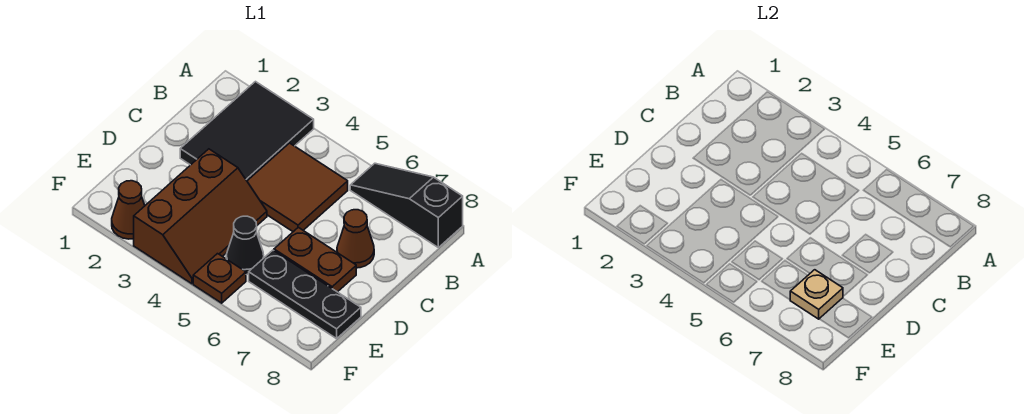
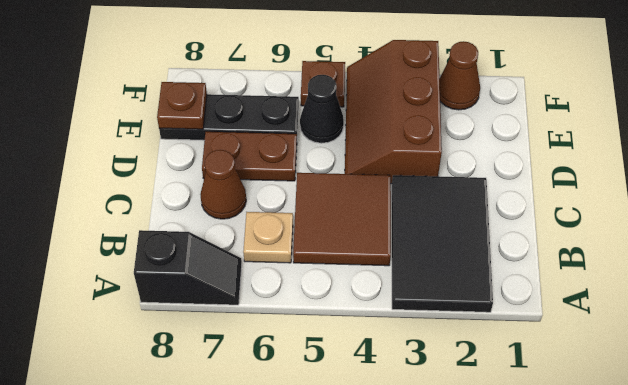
black slope A6:A8 level 1 top 8 -> black slope A7:A8 level 1 top 8
tan plate E7 level 2 -> tan plate B6 level 1
none -> brown plate E8 level 2

